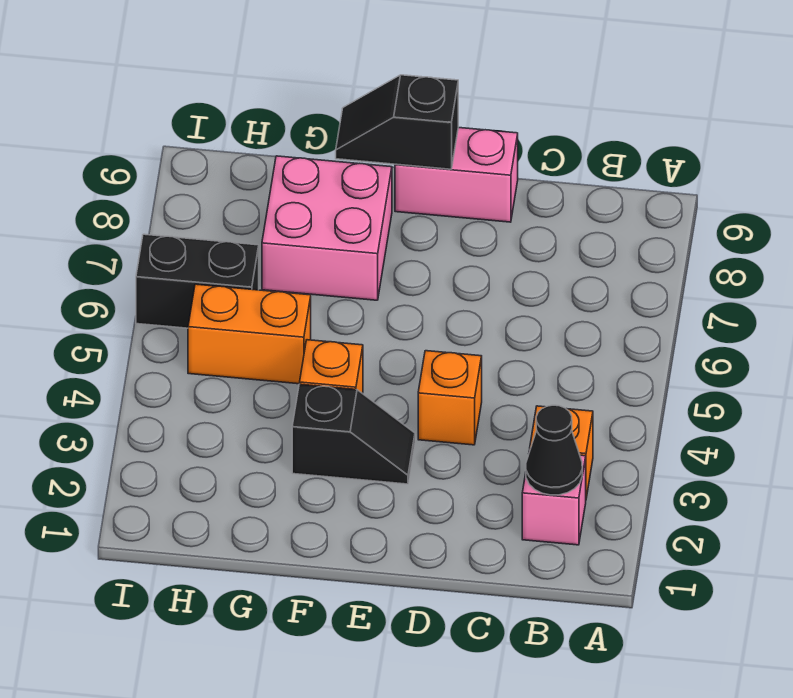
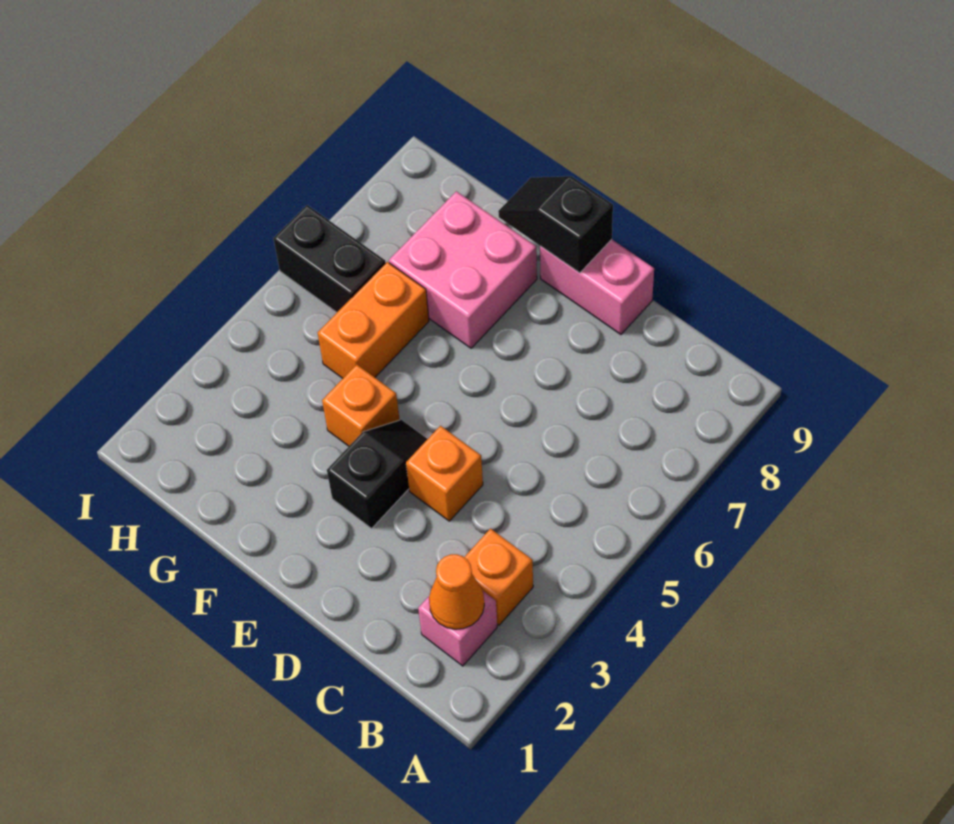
black cone B2 level 2 -> orange cone B2 level 2
black slope E3:F3 level 1 top F -> black slope E3:E4 level 1 top 3
orange brick G5:H5 level 1 -> orange brick G5:G6 level 1

